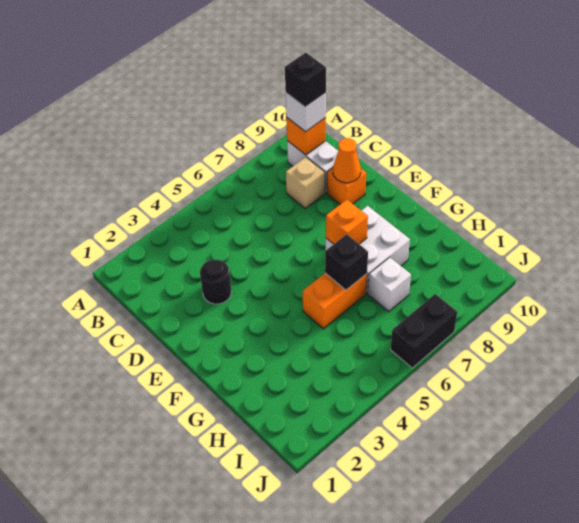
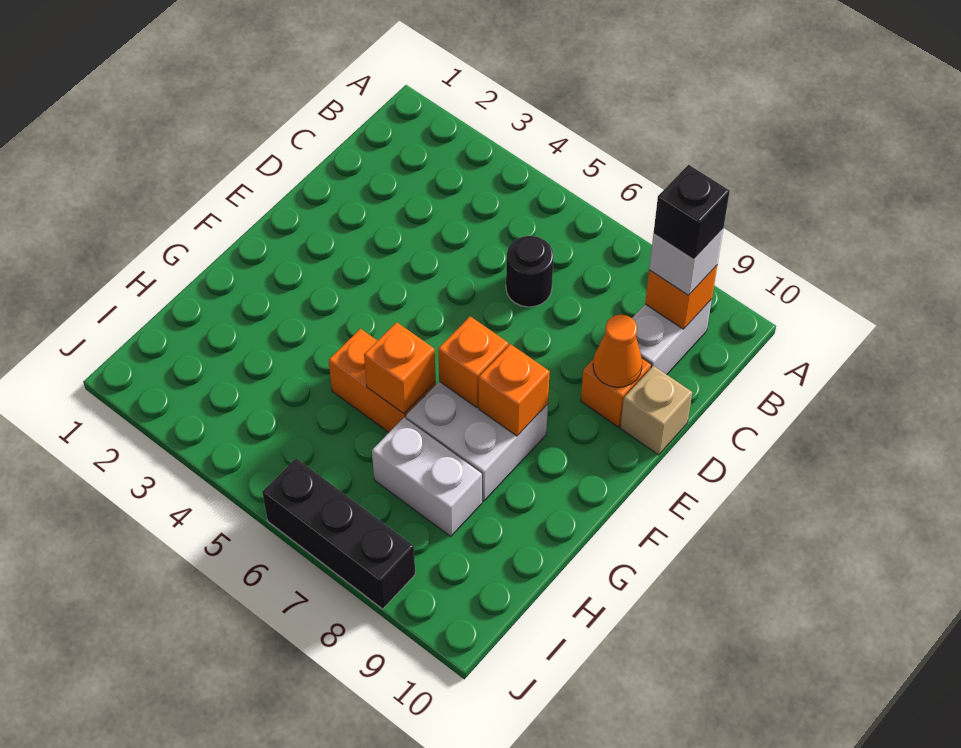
tan brick C8 level 1 -> tan brick D10 level 1
black round brick D3 level 1 -> black round brick C6 level 1
none -> orange brick F8 level 2
black brick G6 level 2 -> orange brick G6 level 2
white brick H7 level 1 -> white brick H7:H8 level 1
black brick J6:J7 level 1 -> black brick J6:J8 level 1

